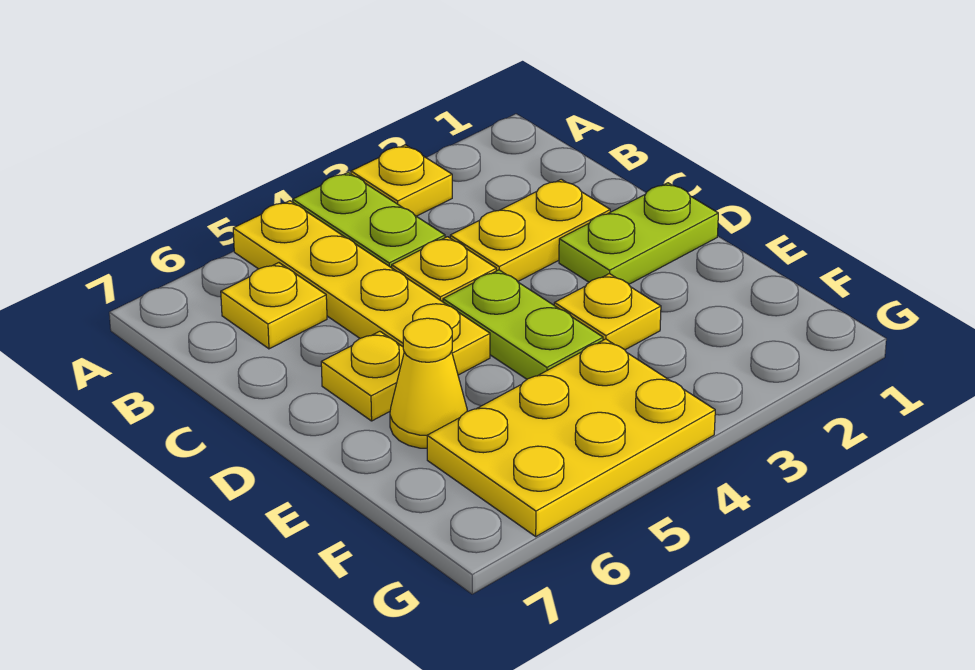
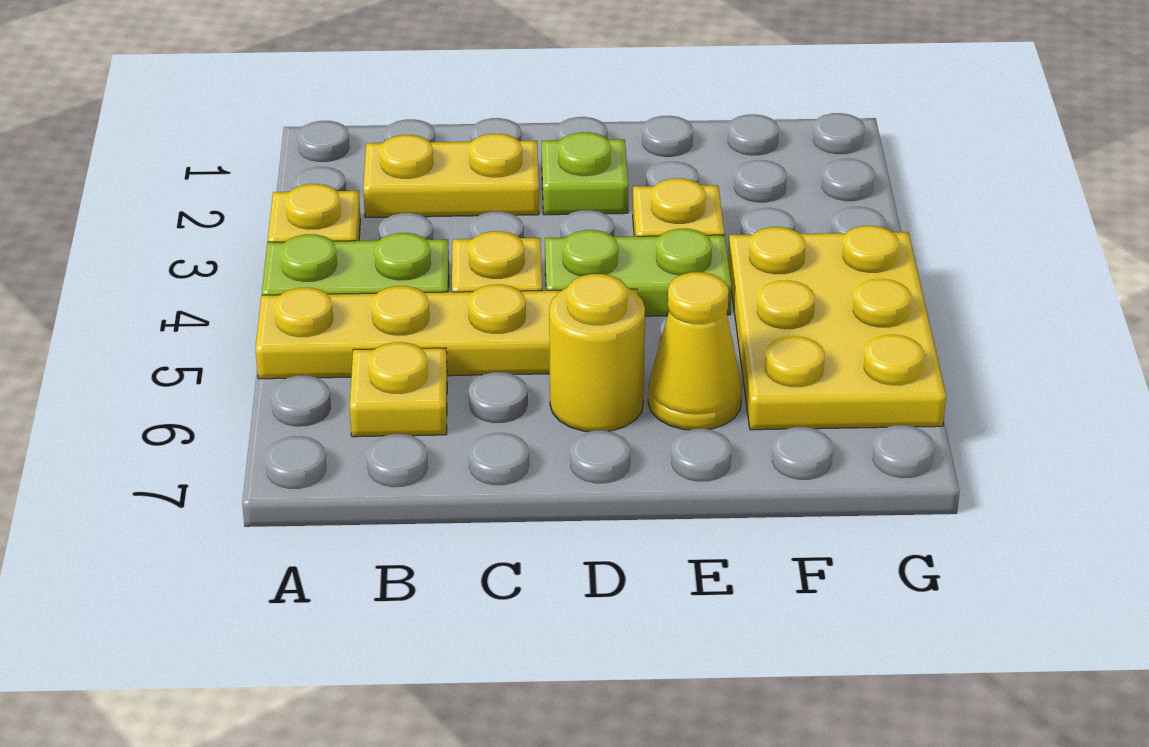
yellow plate C2:C3 level 1 -> yellow plate B2:C2 level 1
lime plate D1:D2 level 1 -> lime plate D2 level 1
yellow plate D6 level 1 -> yellow round brick D6 level 1

